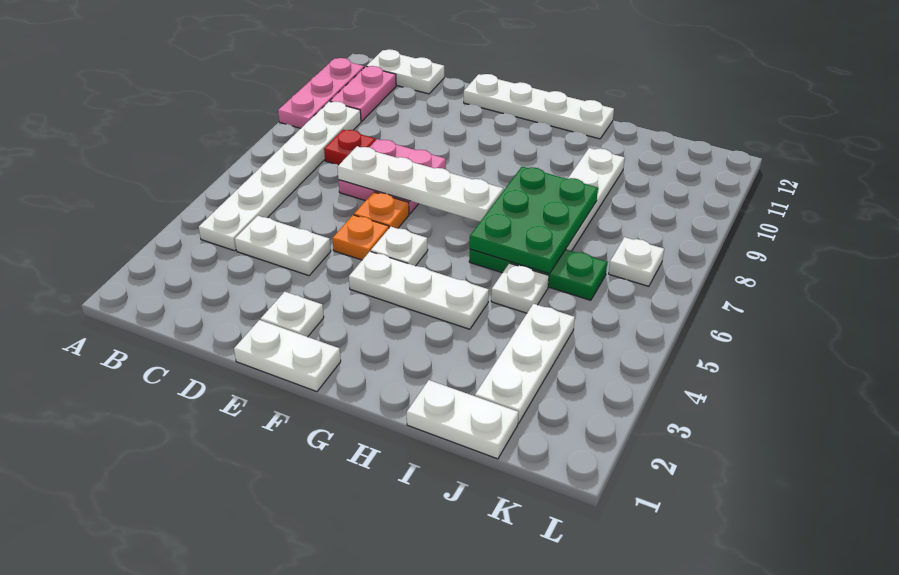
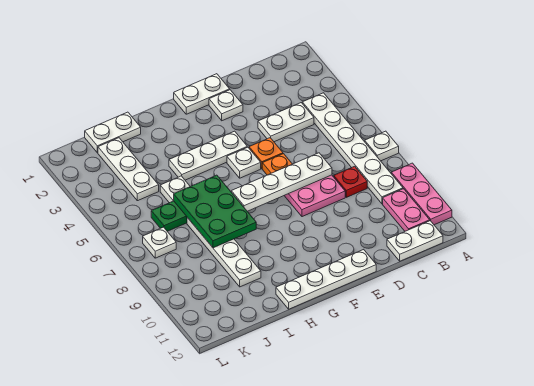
none -> white plate A7 level 1

